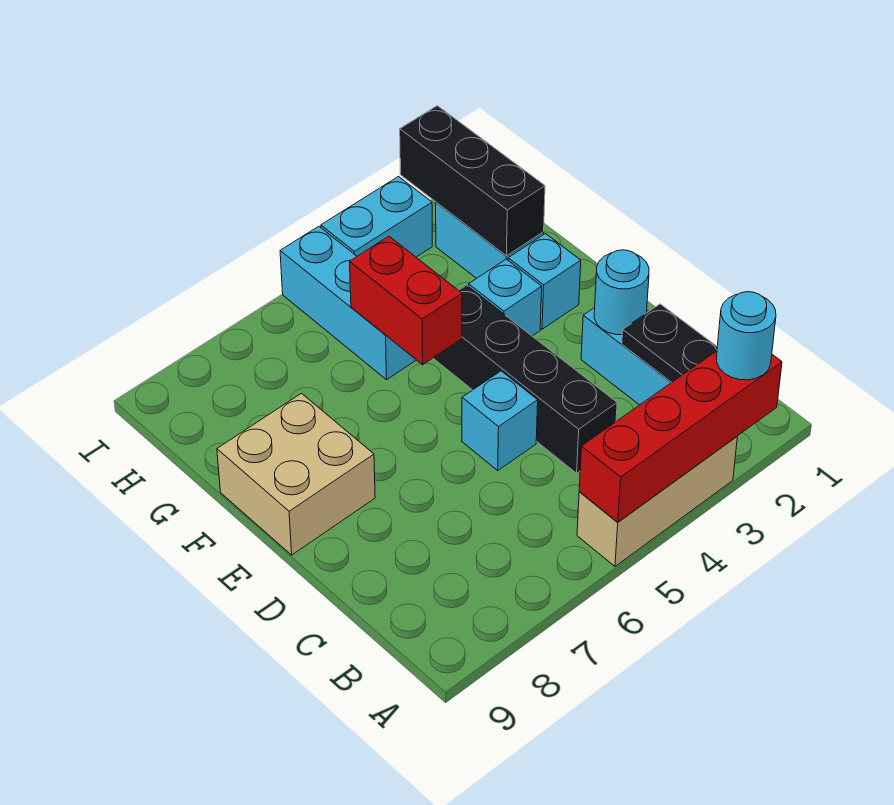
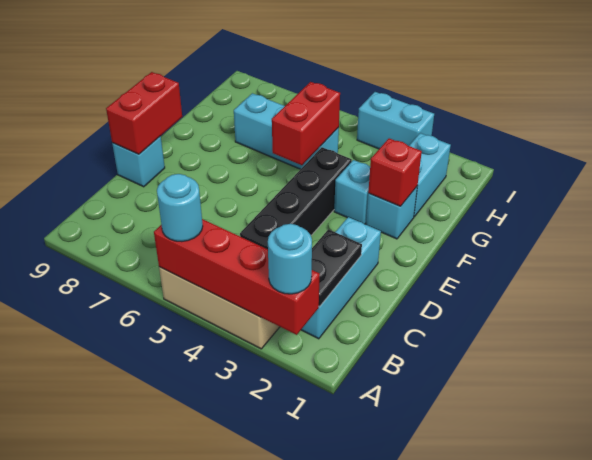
cyan round brick D2 level 2 -> cyan round brick A5 level 3
cyan brick D5 level 1 -> cyan brick D9 level 1
none -> red brick D9:E9 level 2
tan brick E8:F9 level 1 -> none
none -> red brick F2 level 2
black brick G2:I2 level 2 -> none
cyan brick G5:I5 level 1 -> cyan brick G5:G7 level 1

